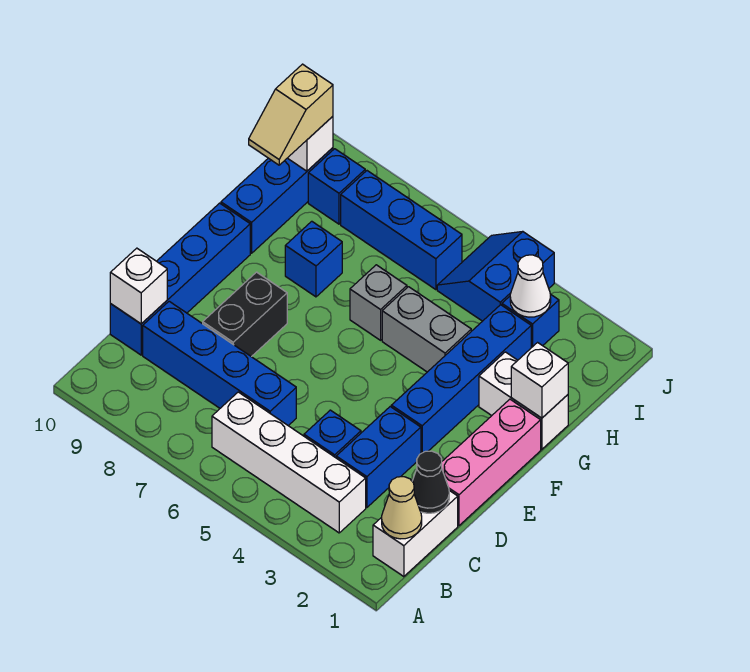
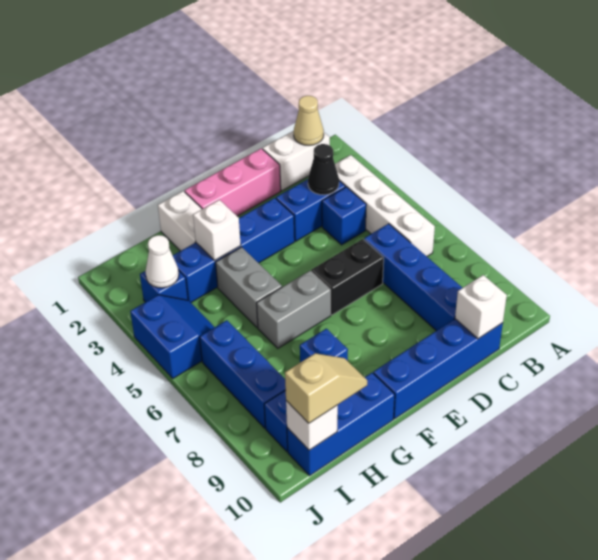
black cone C1 level 2 -> black cone C3 level 2
black brick D8:E8 level 1 -> black brick D6:E6 level 1
white brick G1 level 2 -> white brick G3 level 2
grey brick G6 level 1 -> grey brick F6:G6 level 1
blue slope I4:J5 level 1 top 4 -> blue slope I4:J5 level 1 top J

